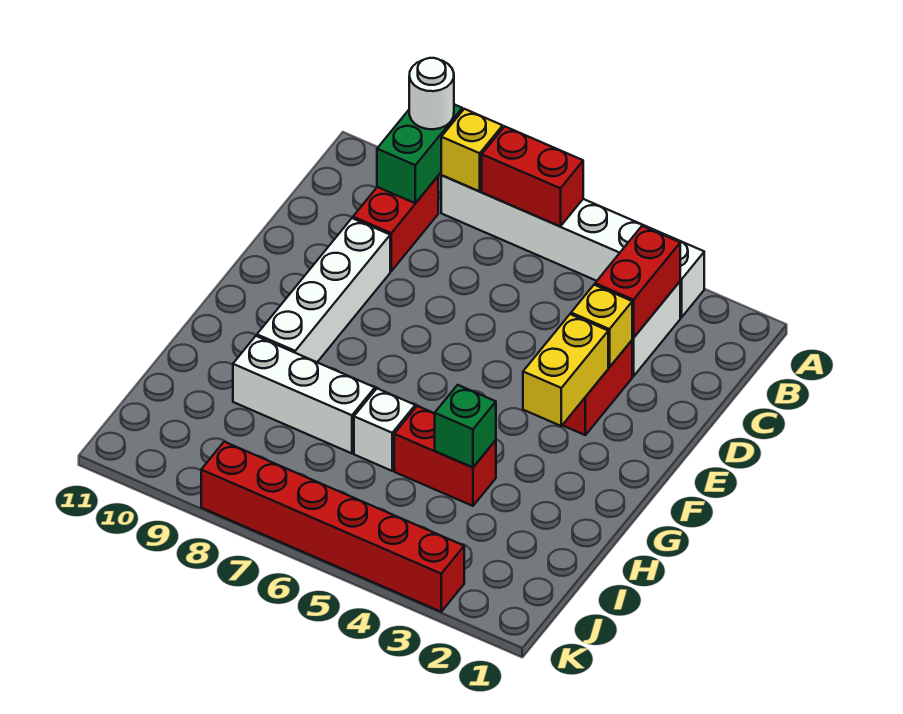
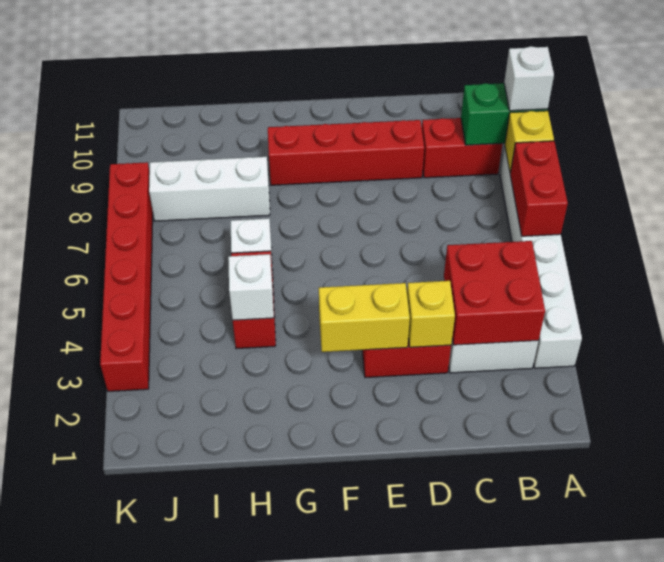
white round brick A9 level 3 -> white brick A9 level 3
red brick B3:C3 level 2 -> red brick B3:C4 level 2
white brick D9:G9 level 1 -> red brick D9:G9 level 1
green brick H4 level 2 -> white brick H4 level 2
white brick H7:H9 level 1 -> white brick H8:J8 level 1

